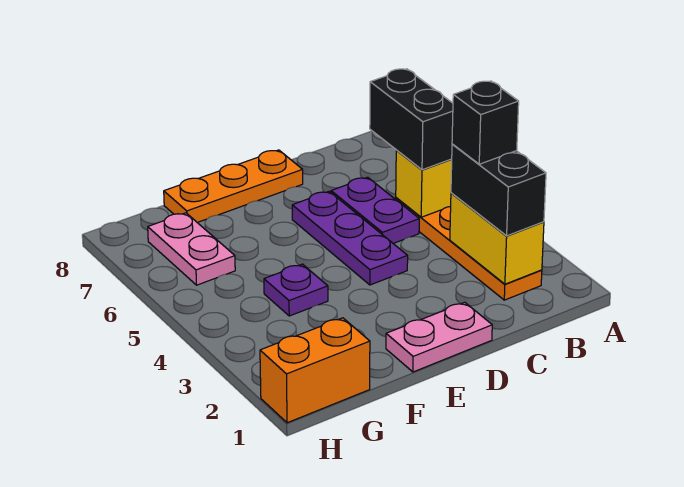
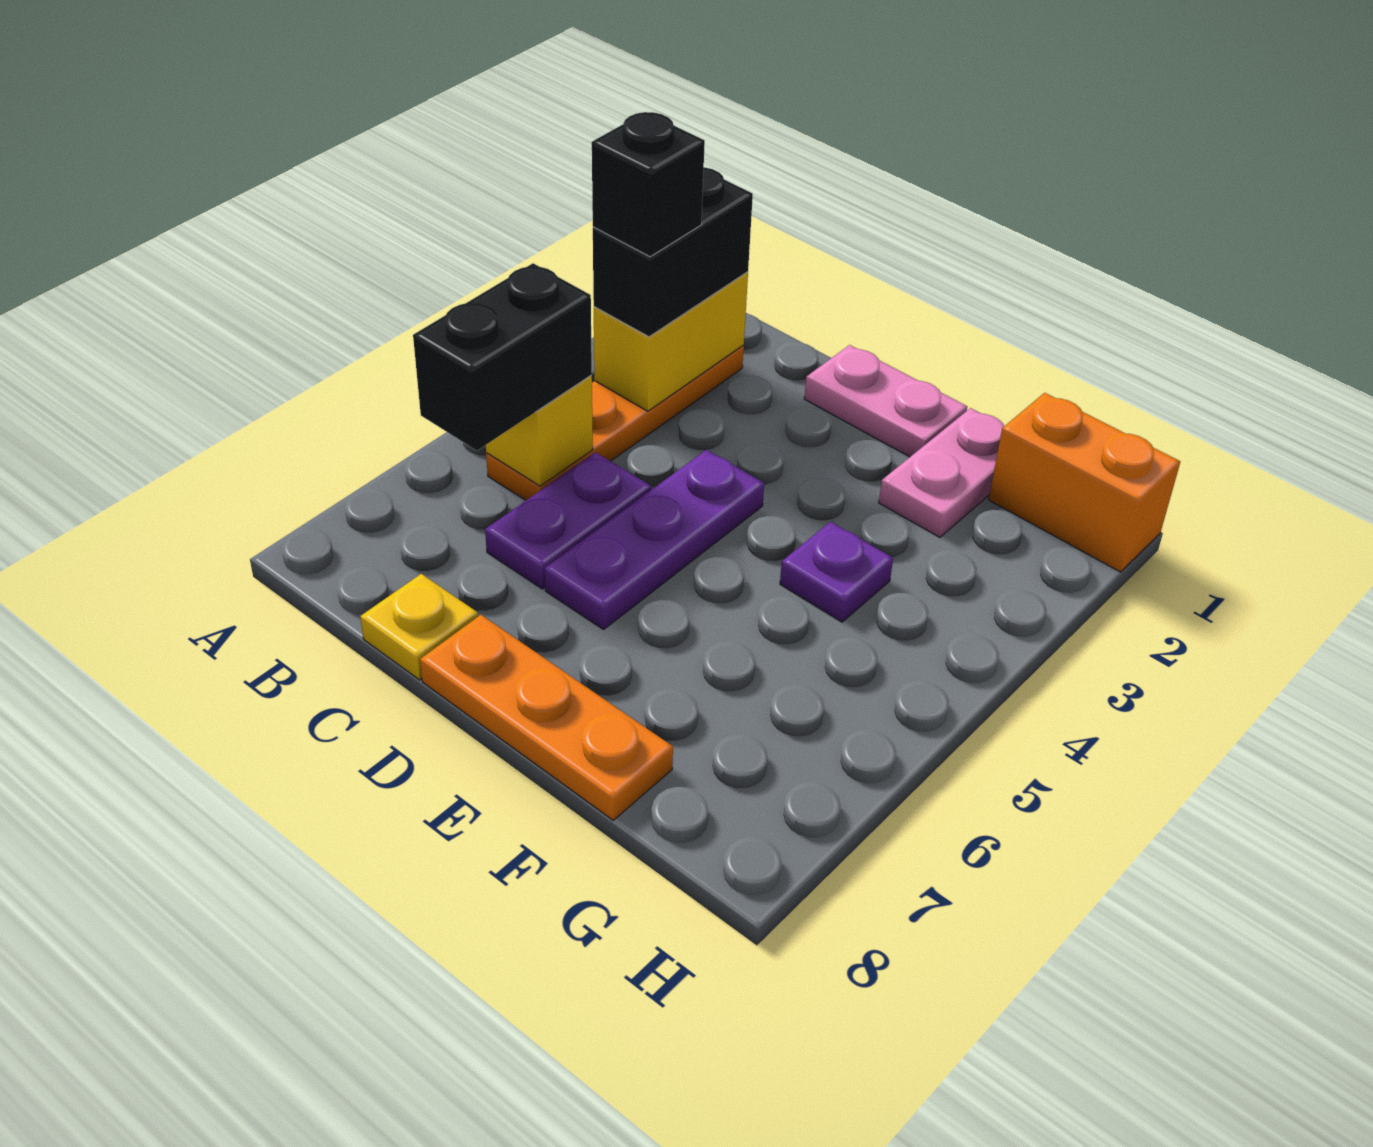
none -> yellow plate C8 level 1
pink plate G6:G7 level 1 -> pink plate F1:F2 level 1

